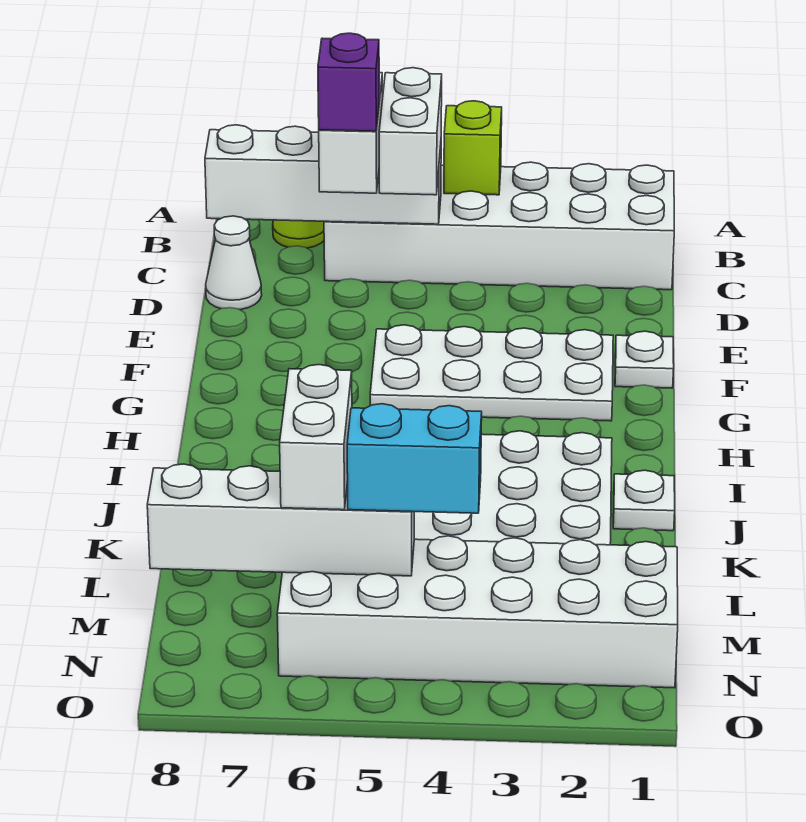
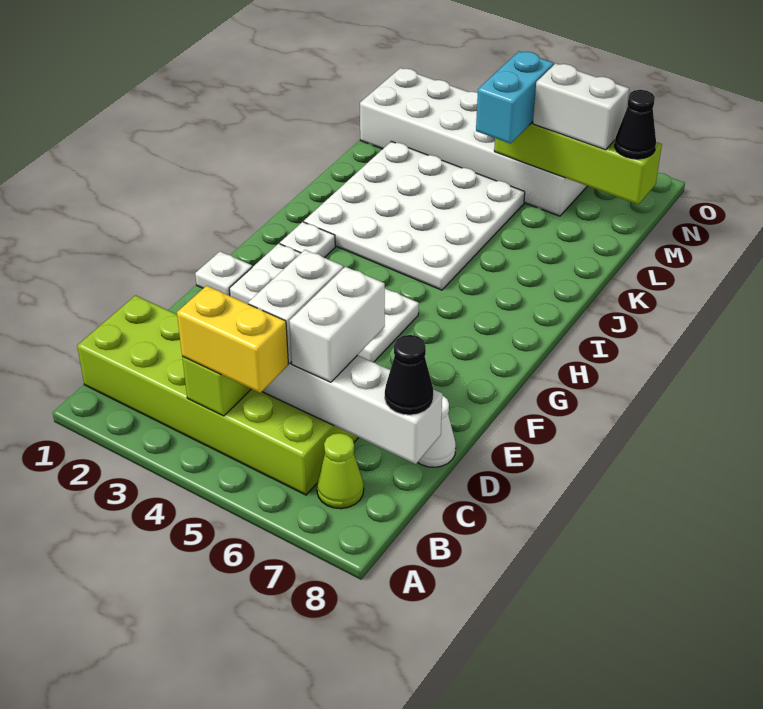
white brick B1:C6 level 1 -> lime brick B1:C6 level 1
none -> yellow brick B4:B5 level 3
none -> black cone C8 level 3
purple brick D6 level 4 -> none
white plate J1 level 1 -> white plate H2 level 1
white brick L6:M6 level 3 -> white brick M6:M7 level 3
cyan brick M4:M5 level 3 -> cyan brick L5:M5 level 3
white brick M5:M8 level 2 -> lime brick M5:M8 level 2
none -> black cone M8 level 3

